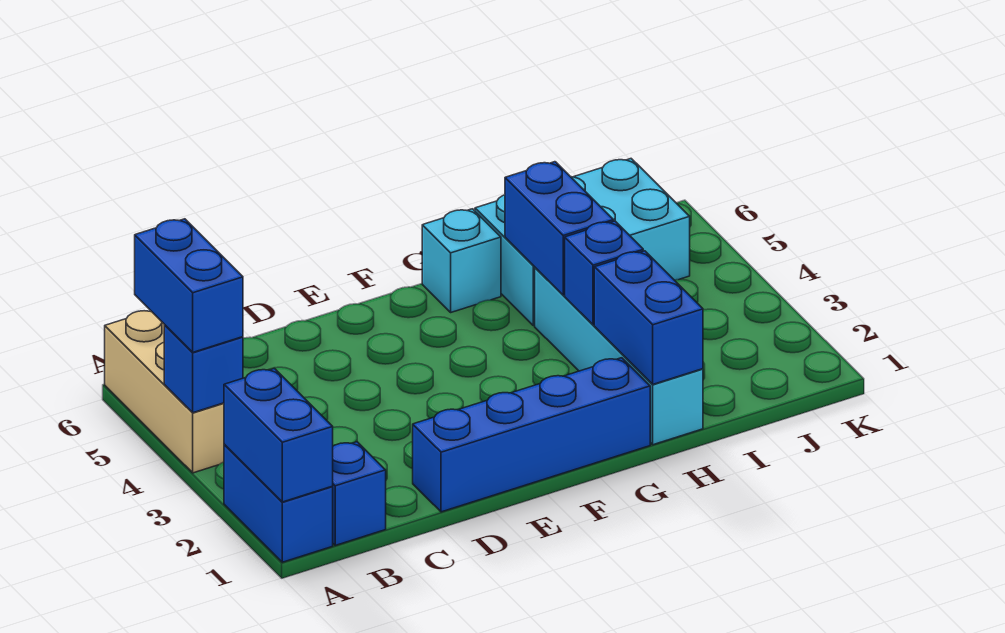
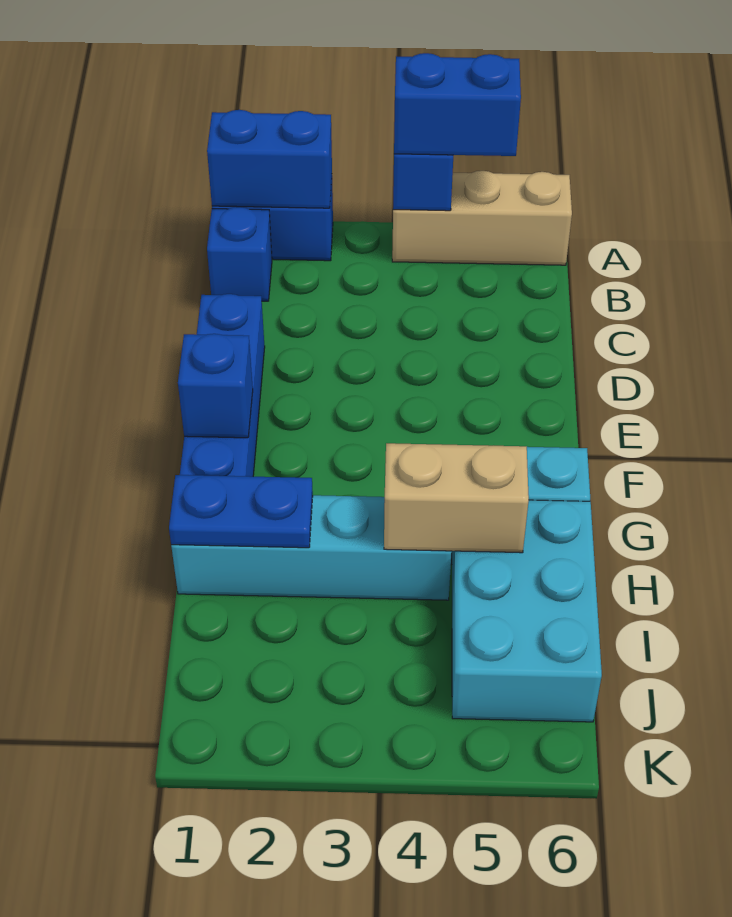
blue brick H1:H2 level 2 -> blue plate H1:H2 level 2
blue brick H3 level 2 -> blue brick F1 level 2
blue brick H4:H5 level 2 -> tan brick H4:H5 level 2

